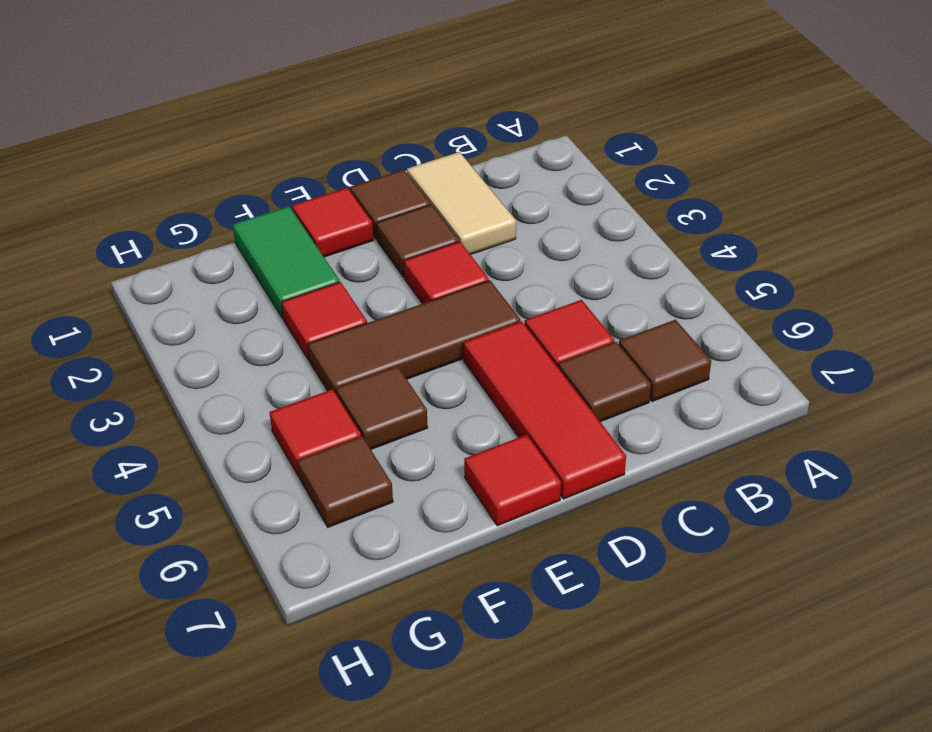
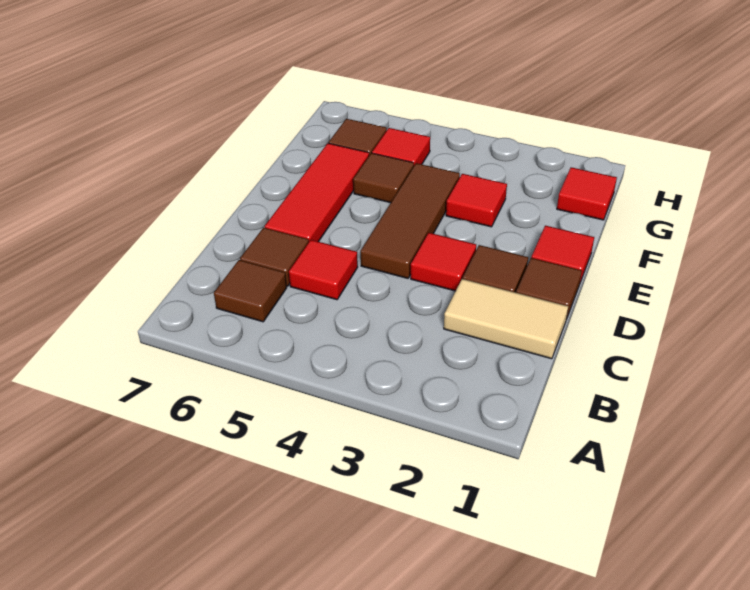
red tile D5:D7 level 1 -> red tile D6:F6 level 1
red tile E7 level 1 -> red tile G1 level 1
green tile F1:F2 level 1 -> none

